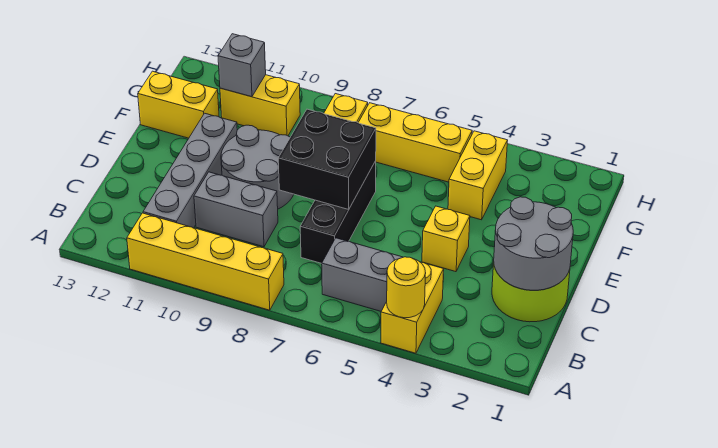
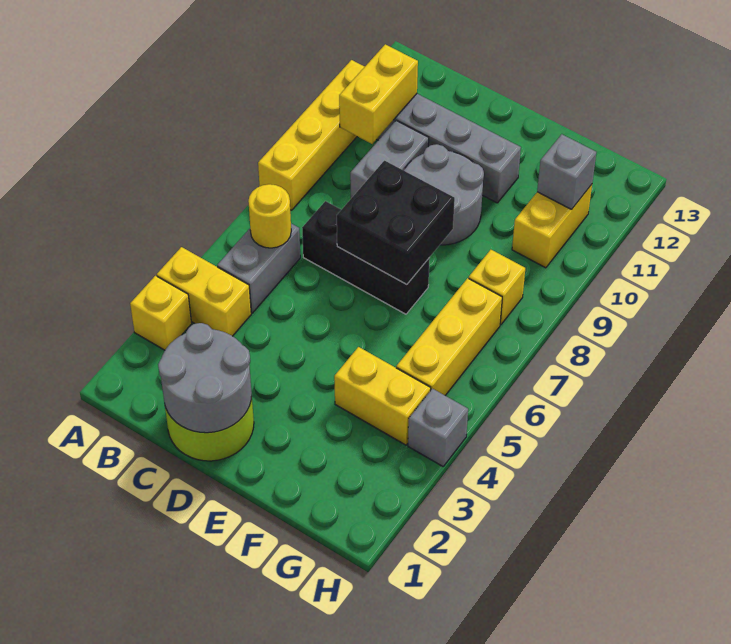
yellow round brick A4 level 2 -> yellow round brick B6 level 2
yellow brick D4 level 1 -> yellow brick A3 level 1
yellow brick F12:F13 level 1 -> yellow brick B10:B11 level 2
none -> grey brick H4 level 1

